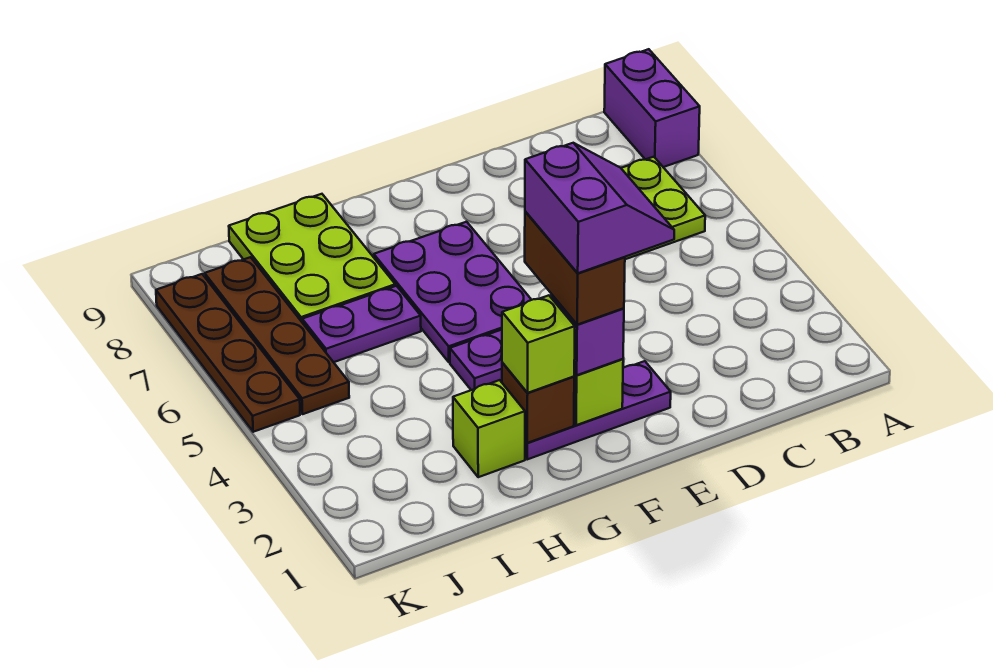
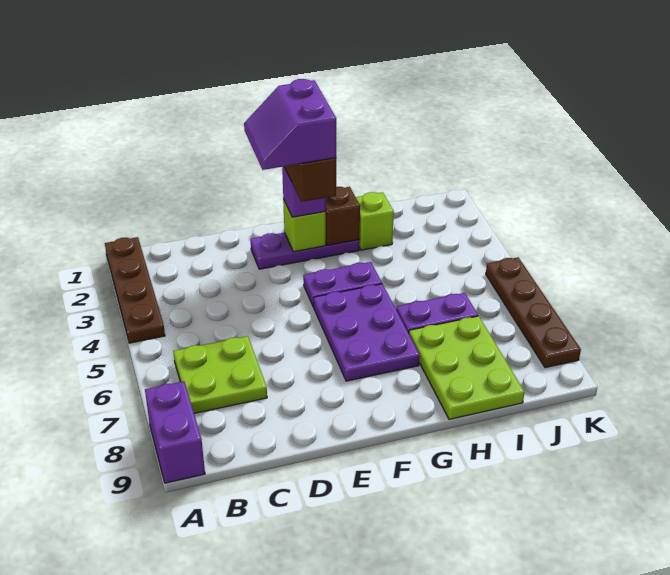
lime brick G2 level 3 -> none
brown plate J5:J8 level 1 -> brown plate A1:A4 level 1

